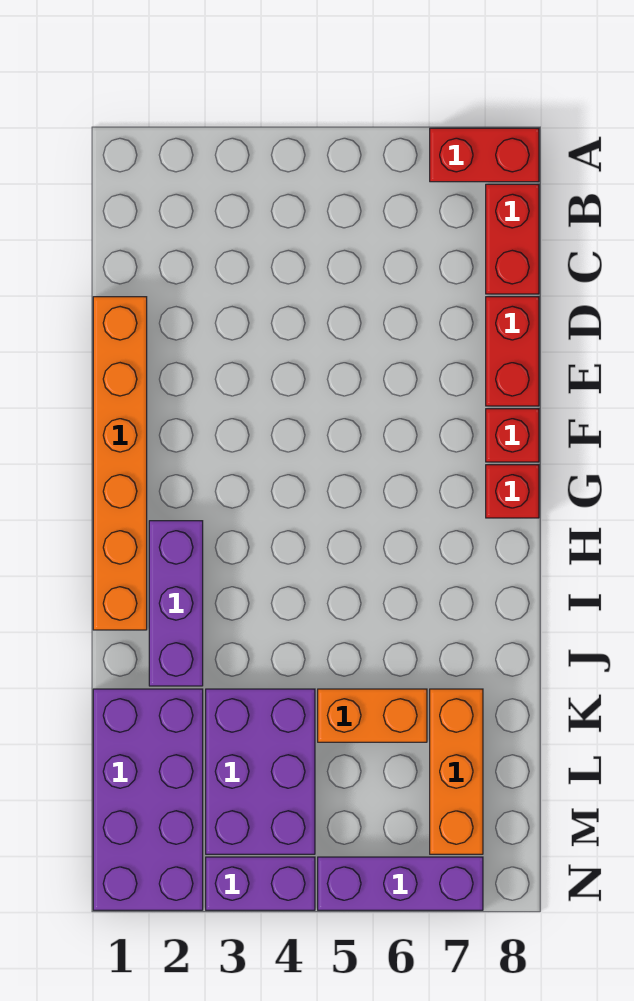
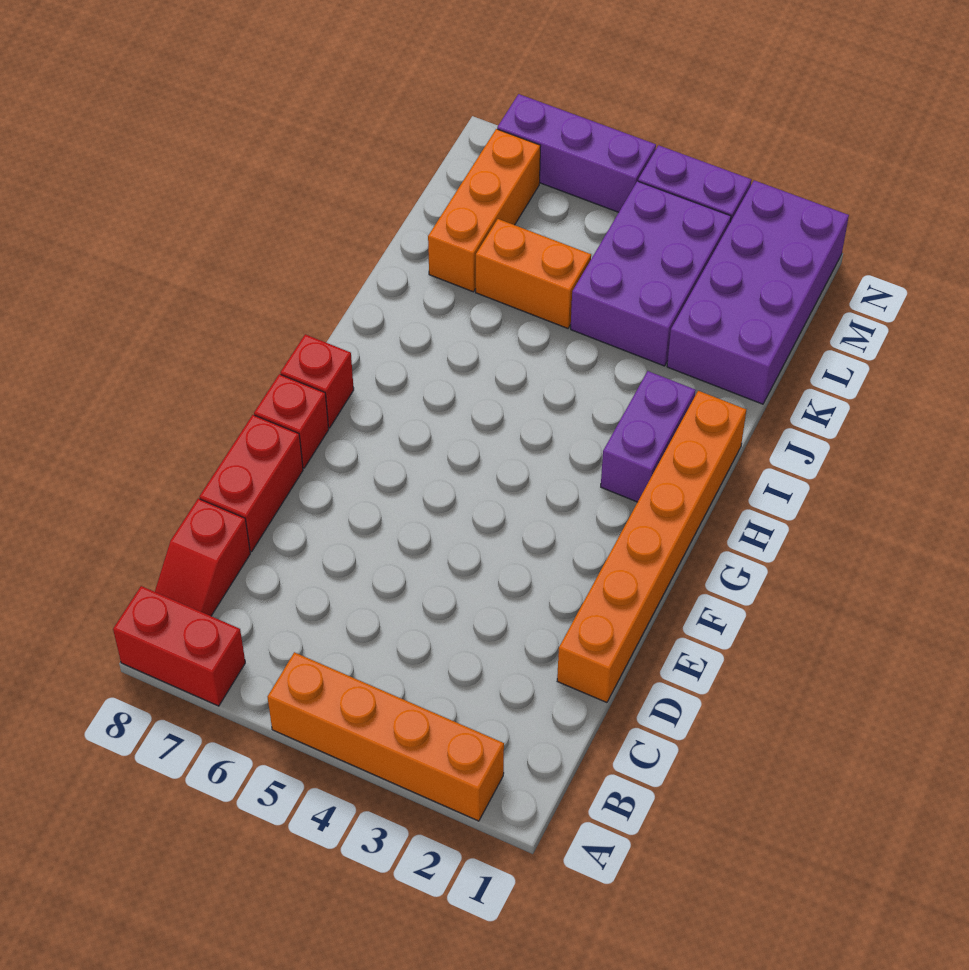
none -> orange brick A2:A5 level 1
red brick B8:C8 level 1 -> red slope B8:C8 level 1 top C
purple brick H2:J2 level 1 -> purple brick H2:I2 level 1

